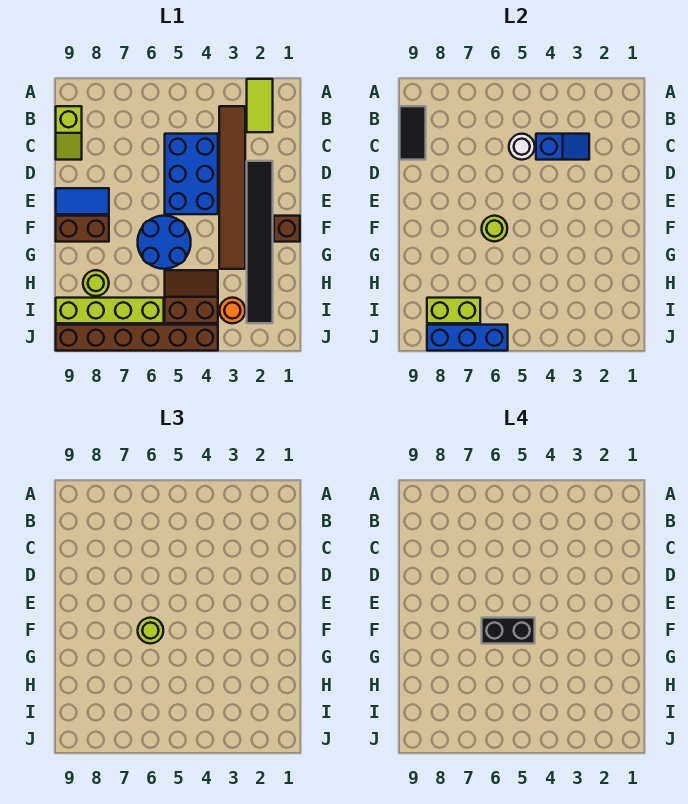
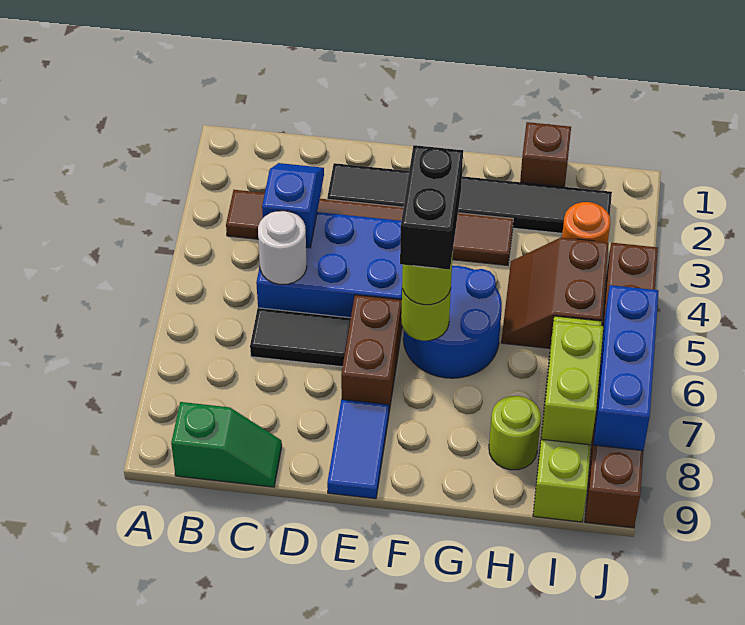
lime tile A2:B2 level 1 -> none
lime slope B9:C9 level 1 top B -> green slope B9:C9 level 1 top B
black tile B9:C9 level 2 -> black tile C6:D6 level 1
brown brick F1 level 1 -> brown brick H1 level 1
brown brick F8:F9 level 1 -> brown brick E6:E7 level 1

